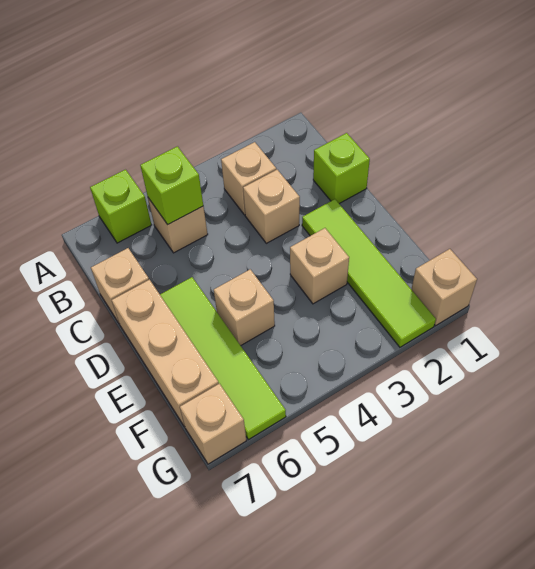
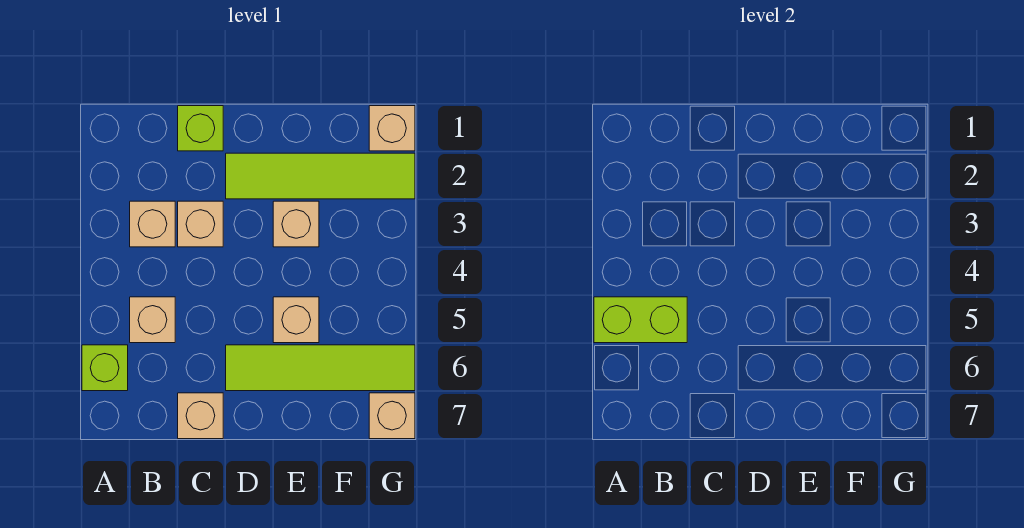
lime brick B5 level 2 -> lime brick A5:B5 level 2
tan brick D7:F7 level 1 -> none

